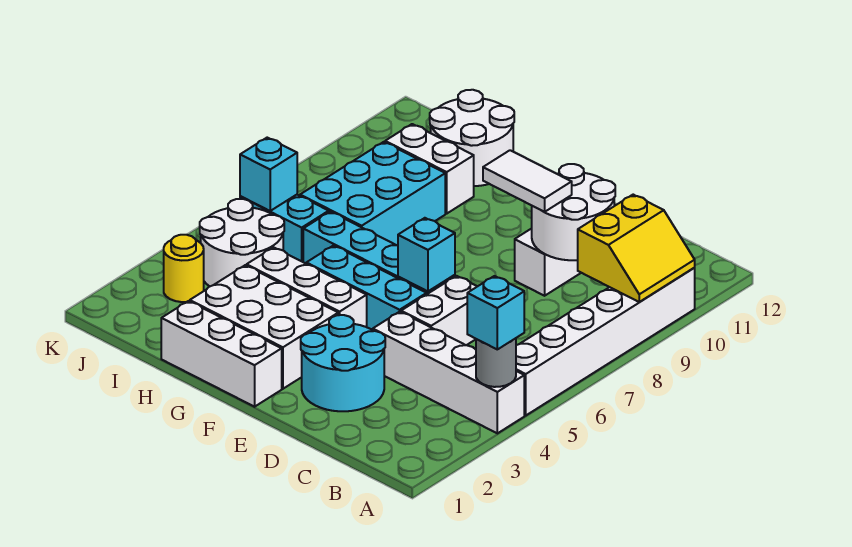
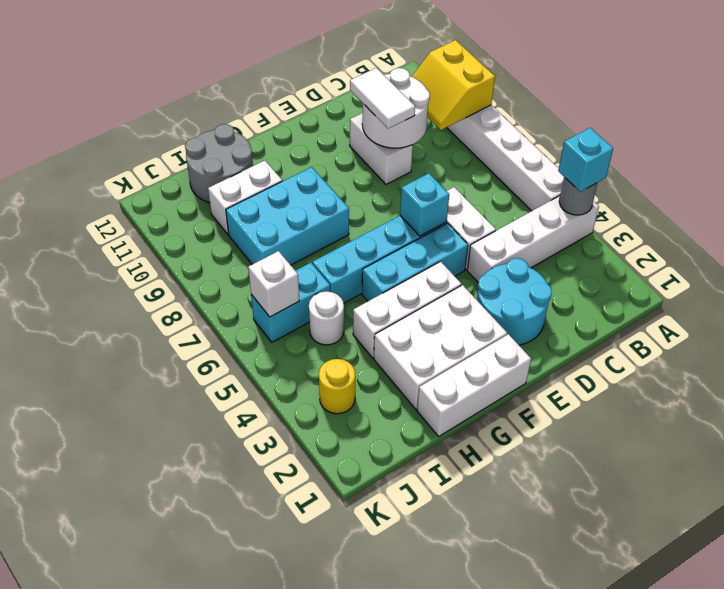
yellow slope A9:B10 level 2 top B -> yellow slope A9:B10 level 2 top A
white tile D9:E9 level 3 -> white tile D9:D10 level 3
cyan brick H7:I9 level 1 -> cyan brick G8:I9 level 1
white round brick H11:I12 level 1 -> grey round brick H11:I12 level 1
white round brick I4:J5 level 1 -> white round brick I5 level 1
cyan brick J6 level 2 -> white brick J6 level 2

